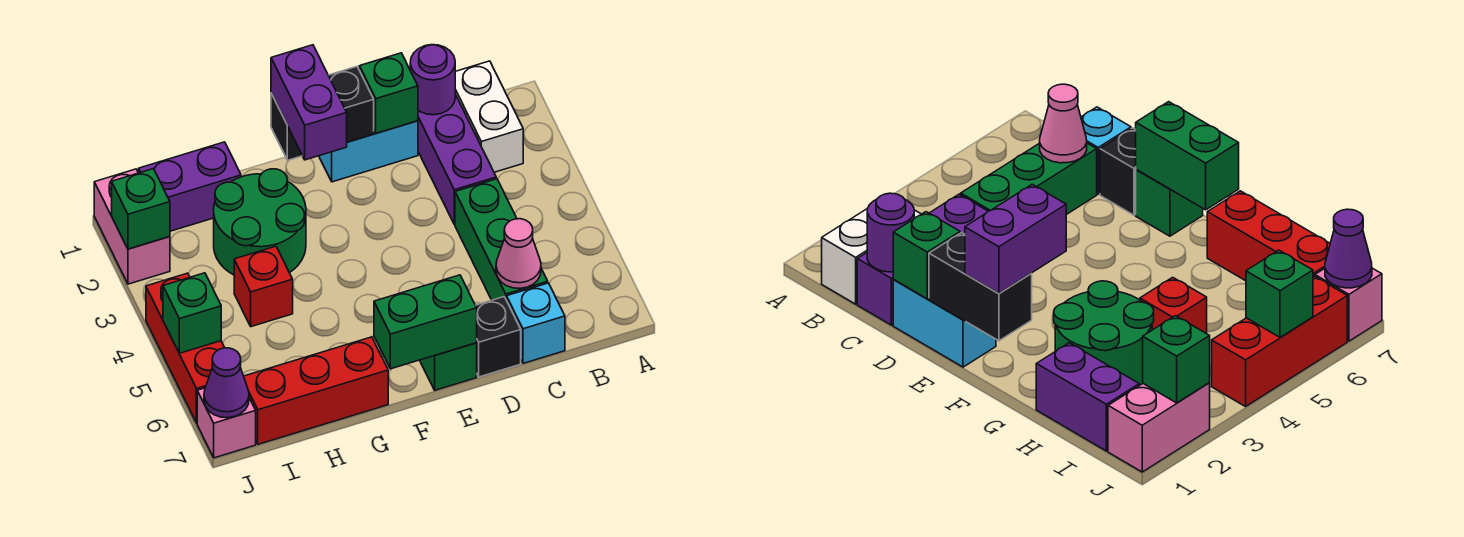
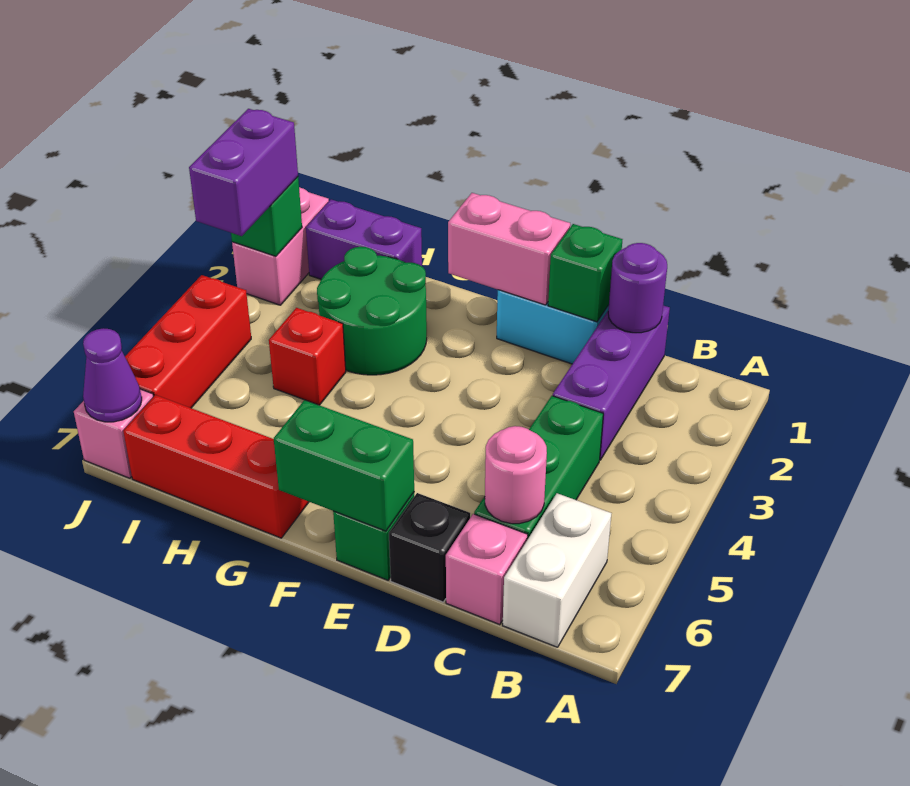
white brick B1:B2 level 1 -> white brick B6:B7 level 1
pink cone C6 level 2 -> pink round brick C6 level 2
cyan brick C7 level 1 -> pink brick C7 level 1
black brick E1:F1 level 2 -> pink brick E1:F1 level 2
purple brick F1:F2 level 3 -> purple brick J2:J3 level 3
green brick J5 level 2 -> none

